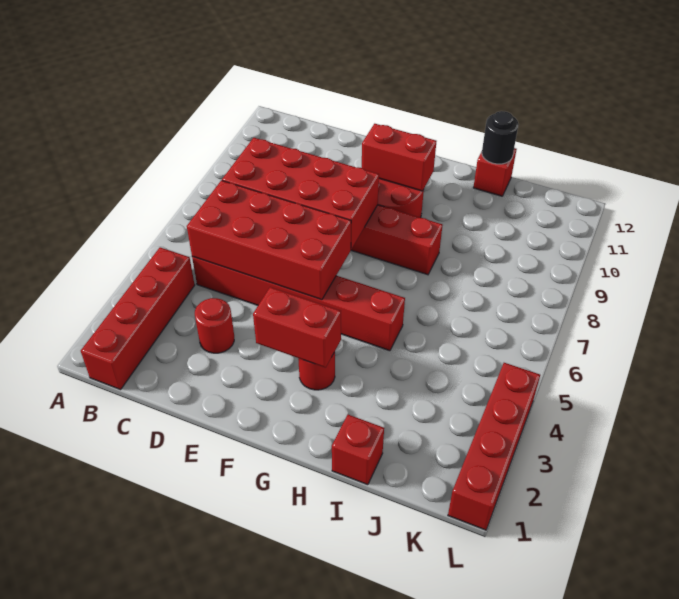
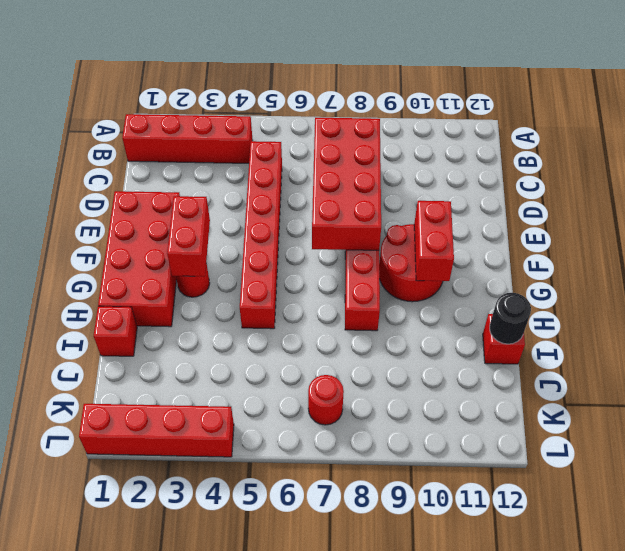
red brick C5:F6 level 2 -> red brick E1:H2 level 1
red round brick D3 level 1 -> red round brick K7 level 1

